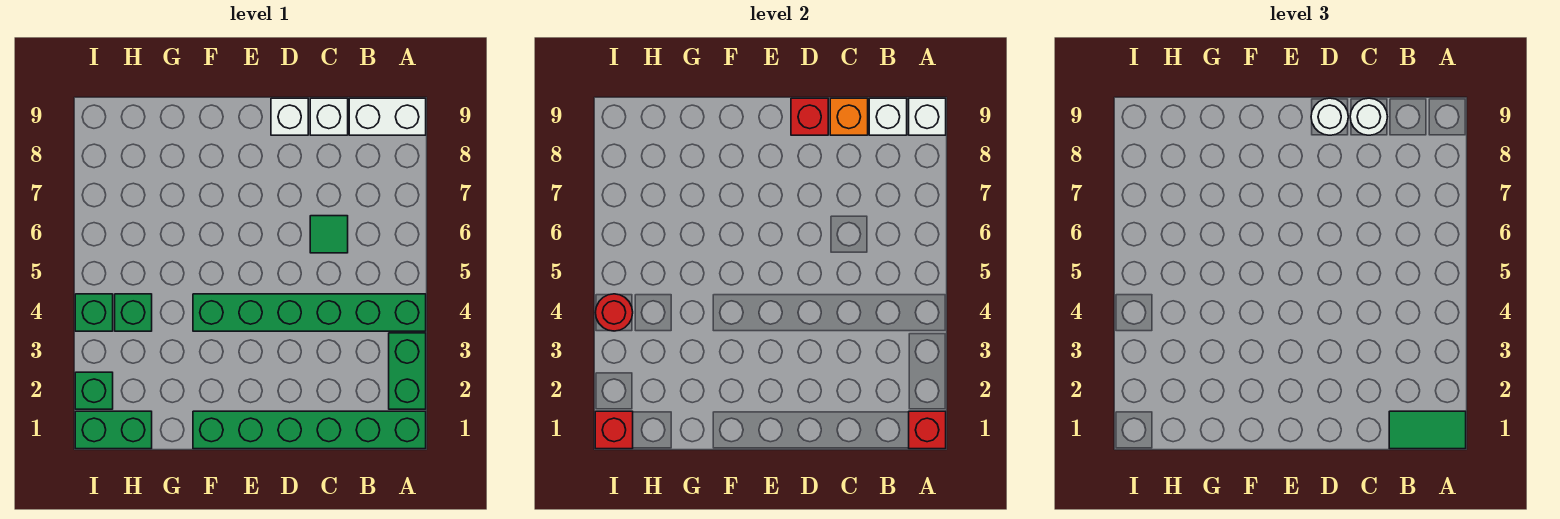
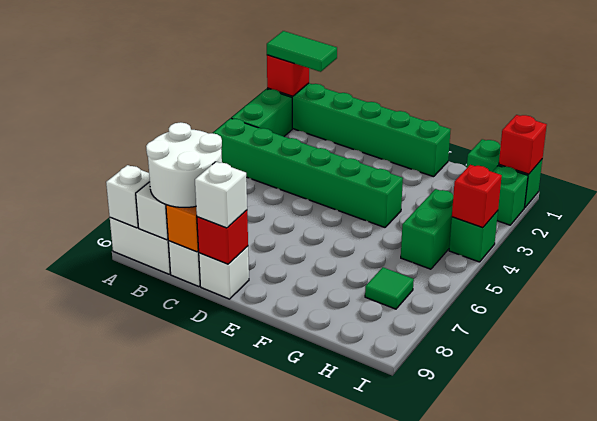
green tile C6 level 1 -> green tile H7 level 1
white round brick C9 level 3 -> white round brick B8:C9 level 3
white round brick D9 level 3 -> white brick D9 level 3
green brick H4 level 1 -> green brick H4:H5 level 1
red round brick I4 level 2 -> red brick I4 level 2

